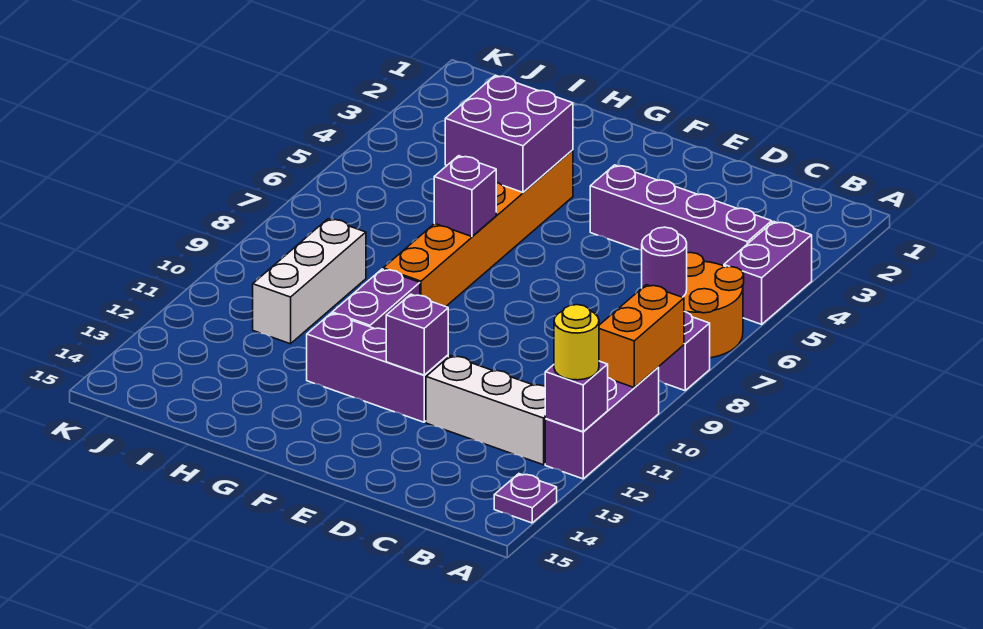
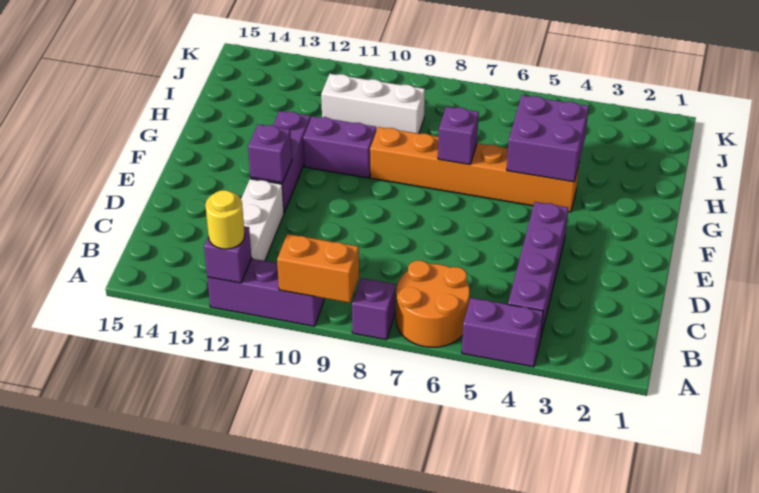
purple plate A14 level 1 -> none
purple round brick B7 level 2 -> none

